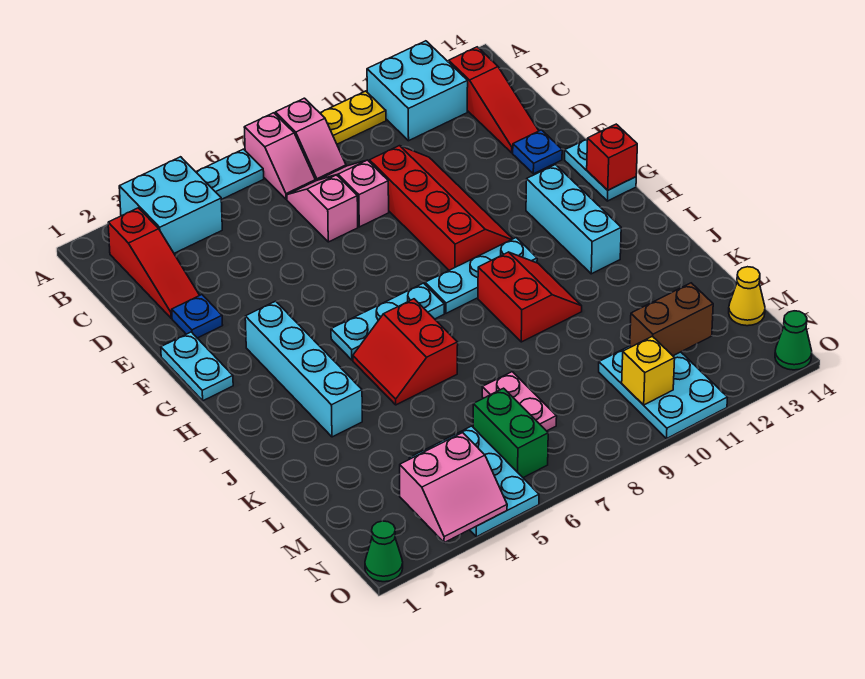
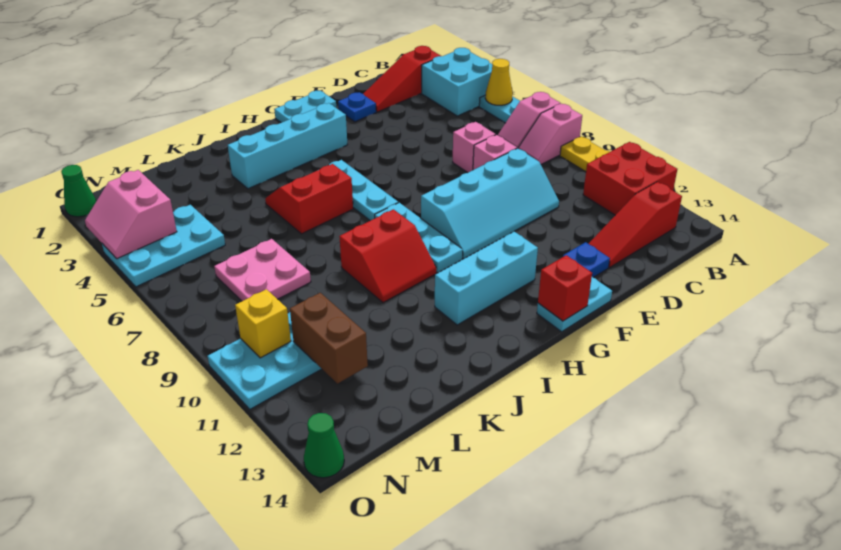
cyan brick A11:B12 level 1 -> red brick A11:B12 level 1
red slope D9:G10 level 1 top 9 -> cyan slope D9:G10 level 1 top 9
pink plate L7:M7 level 1 -> pink plate L7:M8 level 1
green brick M6:N6 level 1 -> none
yellow cone M14 level 1 -> yellow cone A5 level 2

